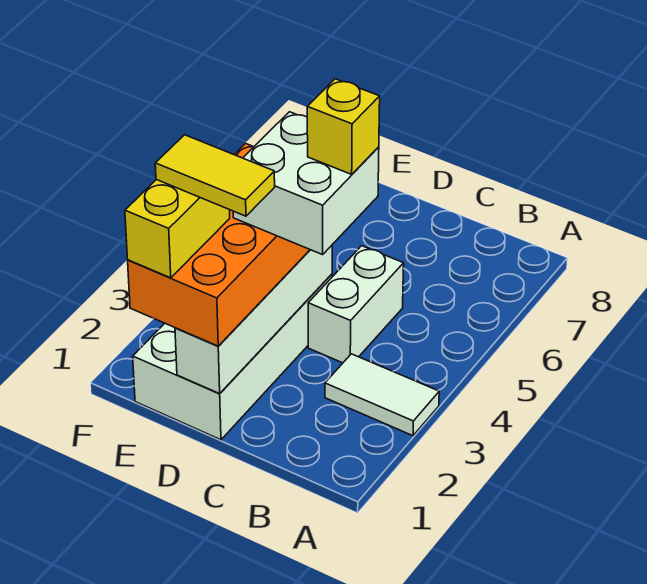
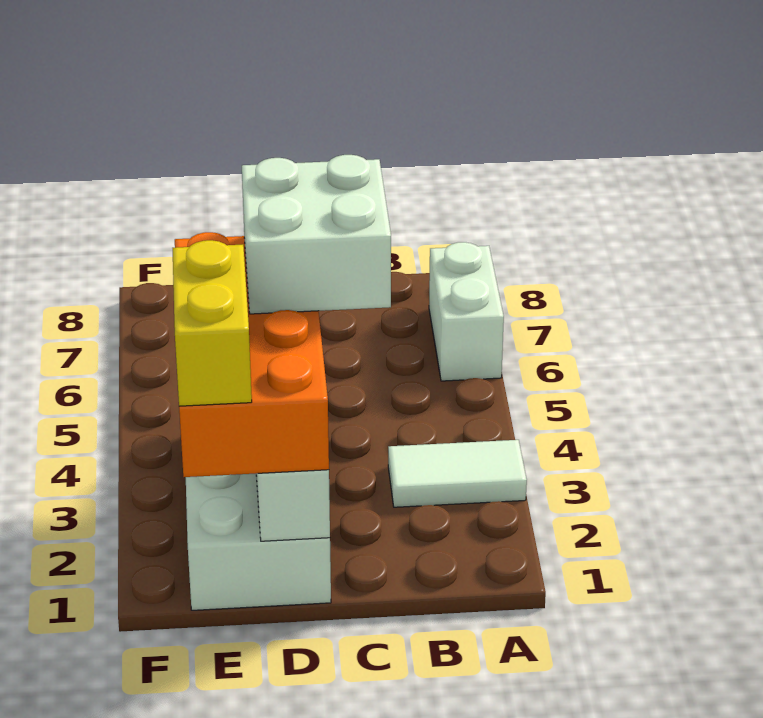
white brick C4:C5 level 1 -> white brick A6:A7 level 1
yellow brick C4 level 5 -> none
yellow tile D2:E2 level 5 -> none

